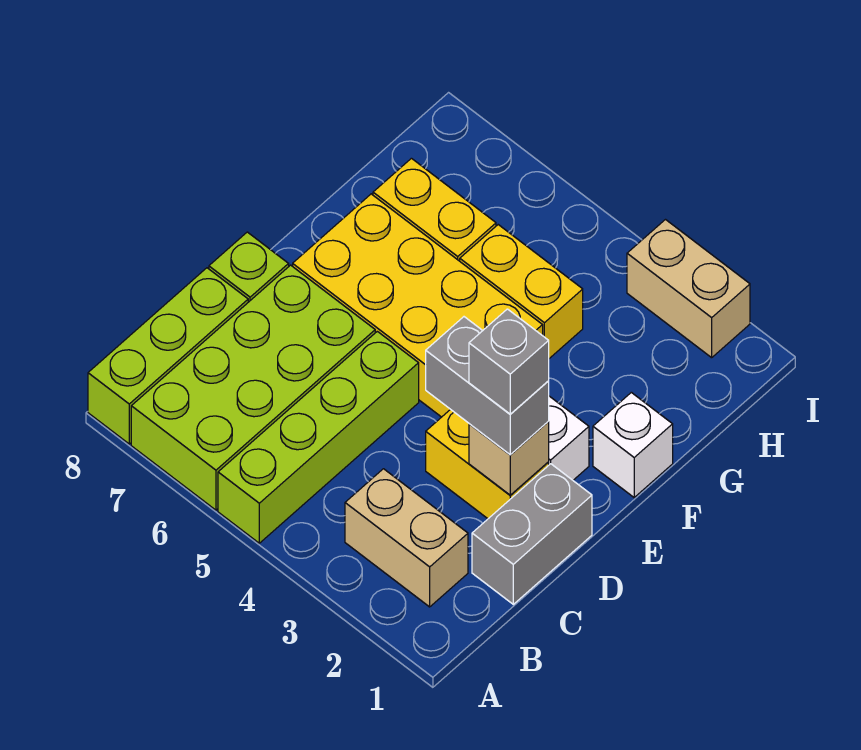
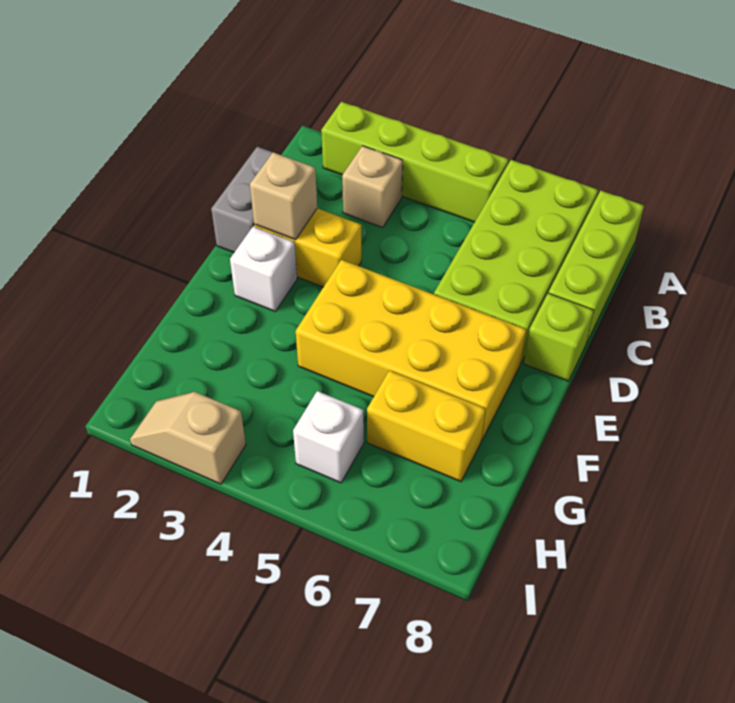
lime brick A5:D5 level 1 -> lime brick A2:A5 level 1
tan brick B2:B3 level 1 -> tan brick B3 level 1
grey brick D2:D3 level 3 -> none
grey brick D2 level 4 -> none
white brick F1 level 1 -> white brick H5 level 1
yellow brick G4:G5 level 1 -> none
tan brick I2:I3 level 1 -> tan slope I2:I3 level 1 top 3

